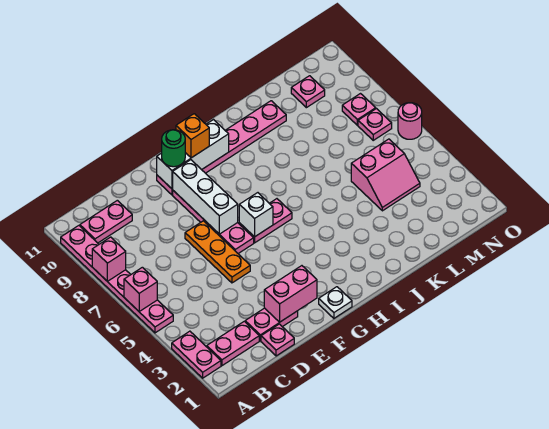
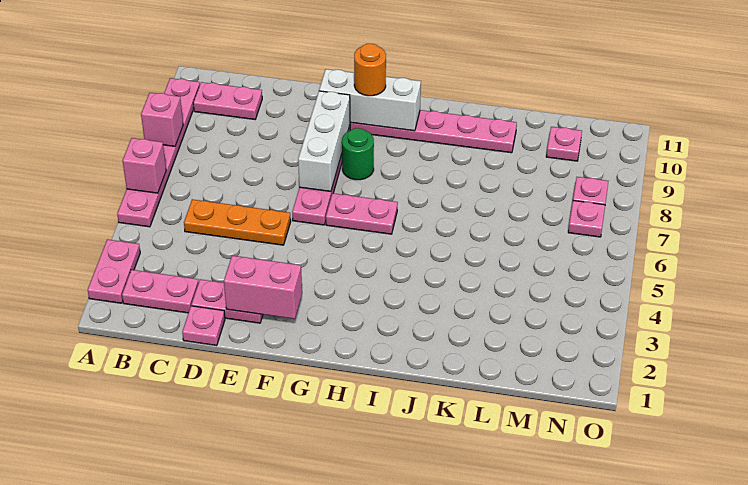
orange plate E5:E7 level 1 -> orange plate C5:E5 level 1
green round brick F10 level 3 -> green round brick G8 level 1
white plate G1 level 1 -> none
white brick G6 level 2 -> none
orange brick G10 level 3 -> orange round brick G10 level 3
pink slope L4:M5 level 1 top 5 -> none
pink round brick O6 level 1 -> none

